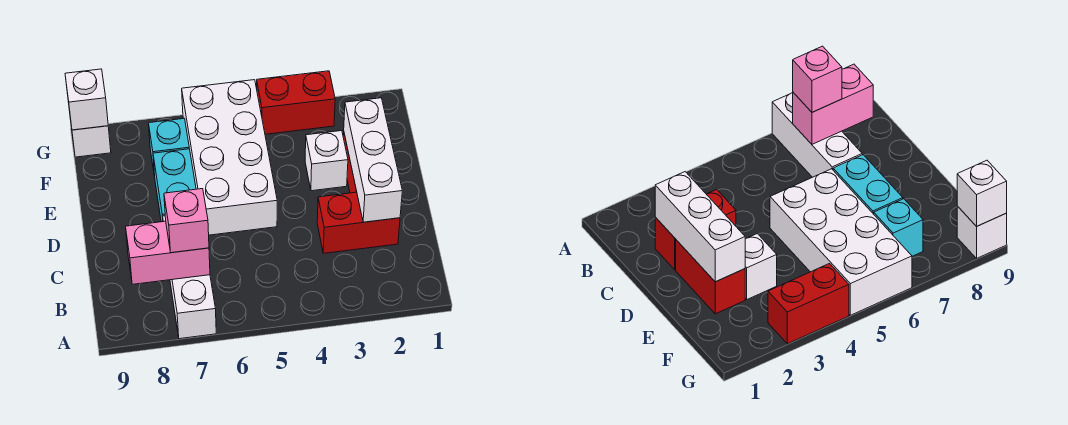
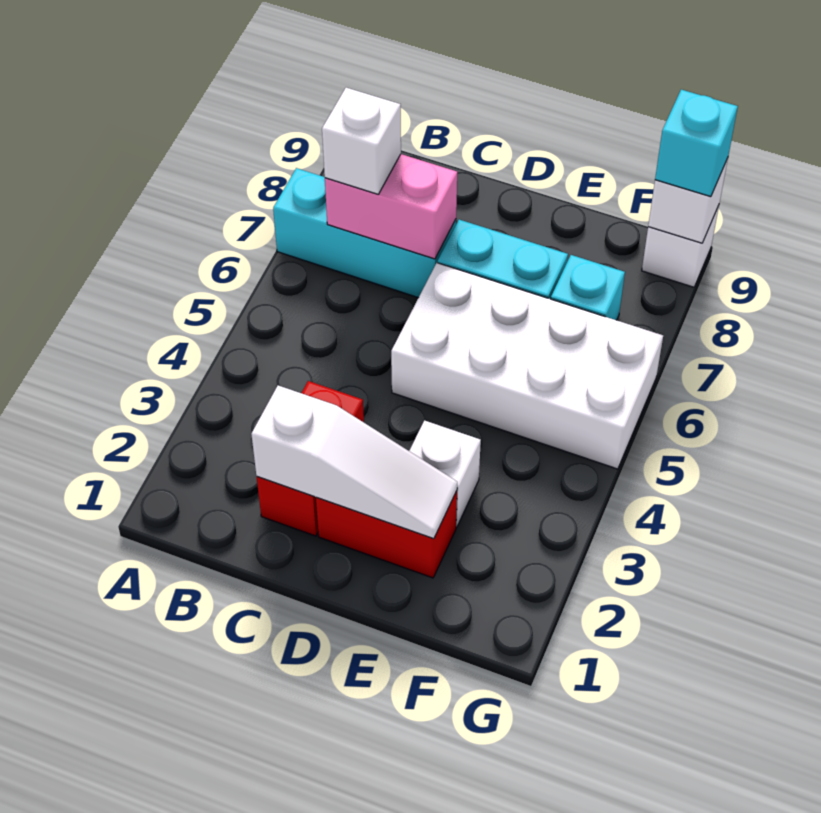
white brick A7:C7 level 1 -> cyan brick A7:C7 level 1
pink brick B7:B8 level 2 -> pink brick B7:C7 level 2
pink brick B7 level 3 -> white brick B7 level 3
white brick C2:E2 level 2 -> white slope C2:E2 level 2 top C
red brick G3:G4 level 1 -> none
none -> cyan brick G9 level 3

